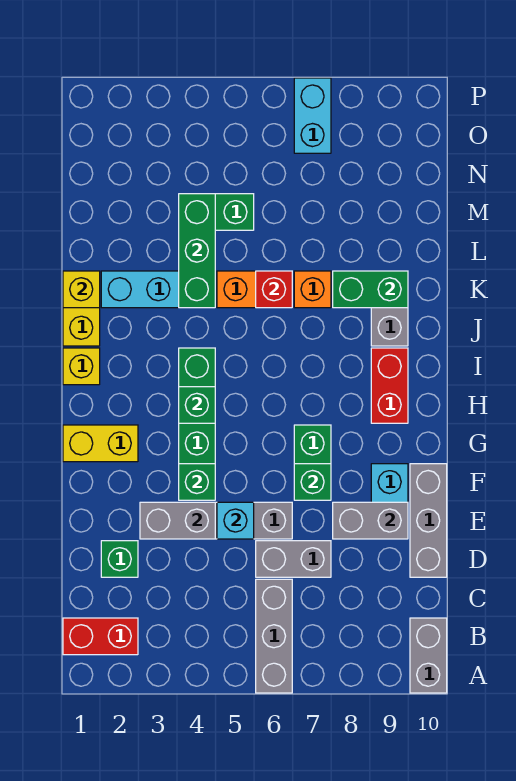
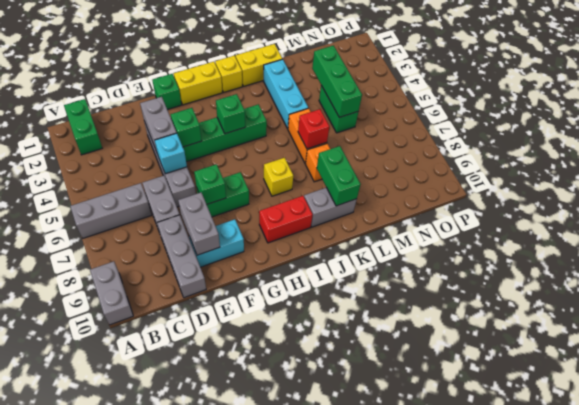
grey brick A10:B10 level 1 -> grey brick A9:A10 level 1
red brick B1:B2 level 1 -> green brick B1:B2 level 1
green brick D2 level 1 -> green brick F1 level 1
grey brick D10:F10 level 1 -> grey brick D8:D10 level 1
yellow brick G1:G2 level 1 -> yellow brick G1:H1 level 1
yellow brick K1 level 2 -> yellow brick I7 level 1
green brick K4:M4 level 2 -> green brick M3:M5 level 2
cyan brick O7:P7 level 1 -> none

